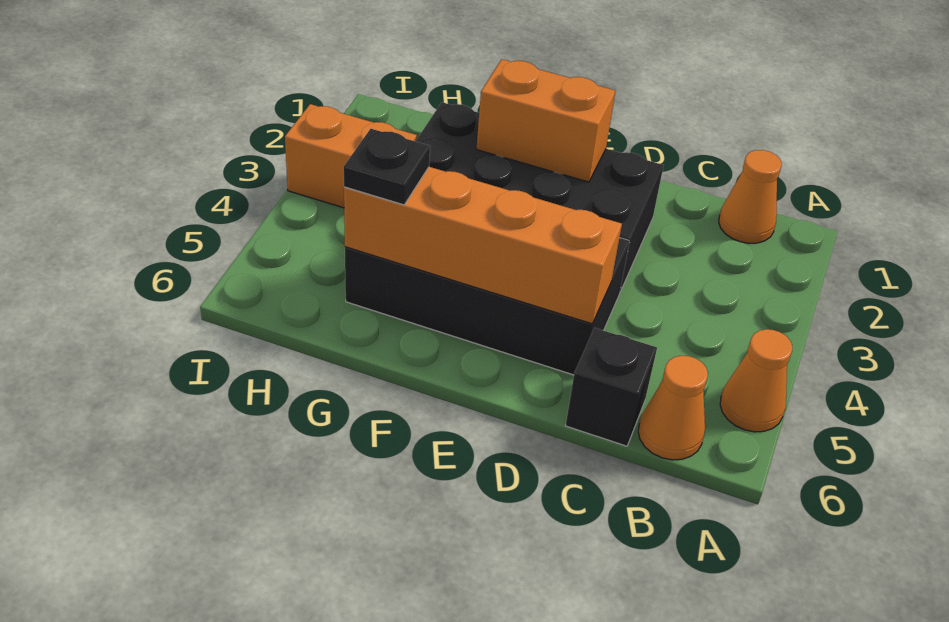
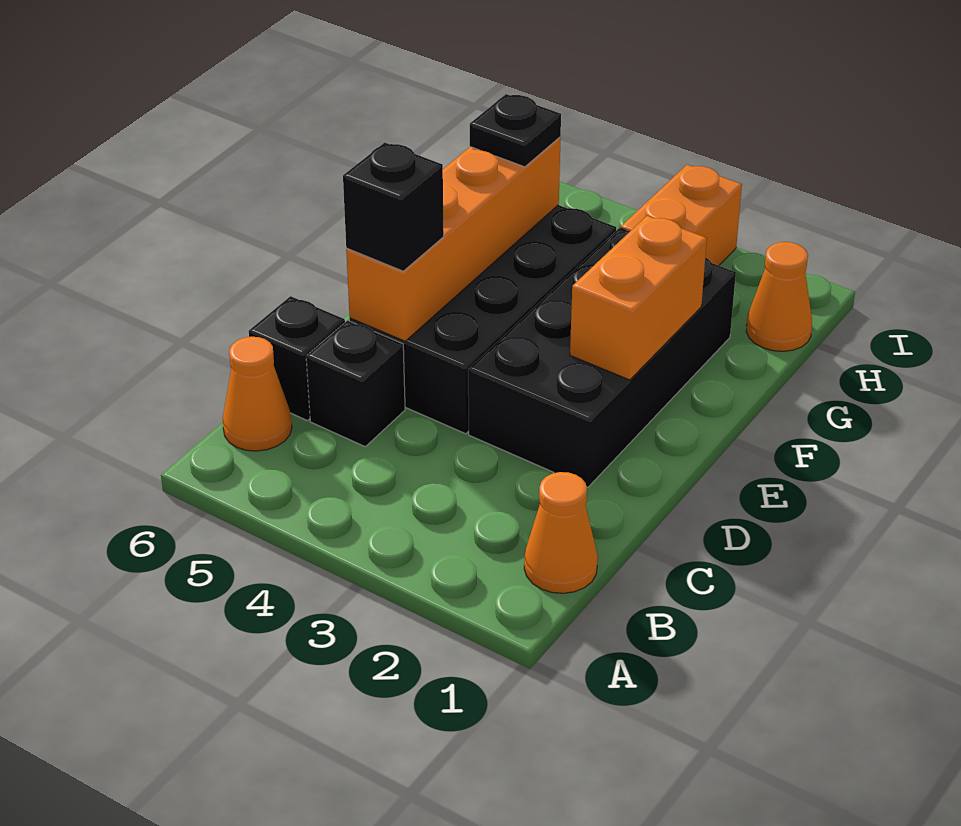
orange cone A5 level 1 -> orange cone H1 level 1
none -> black brick C5 level 1
none -> black brick D5 level 3

